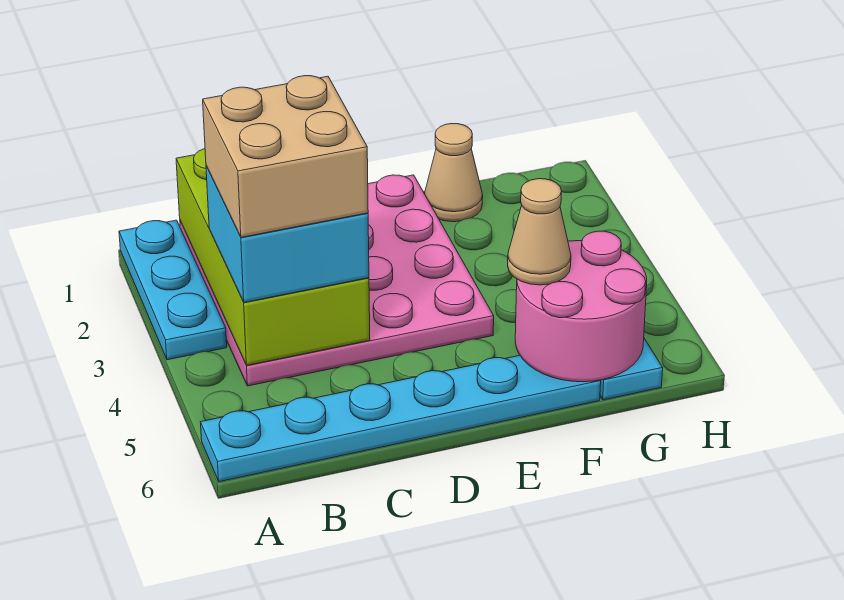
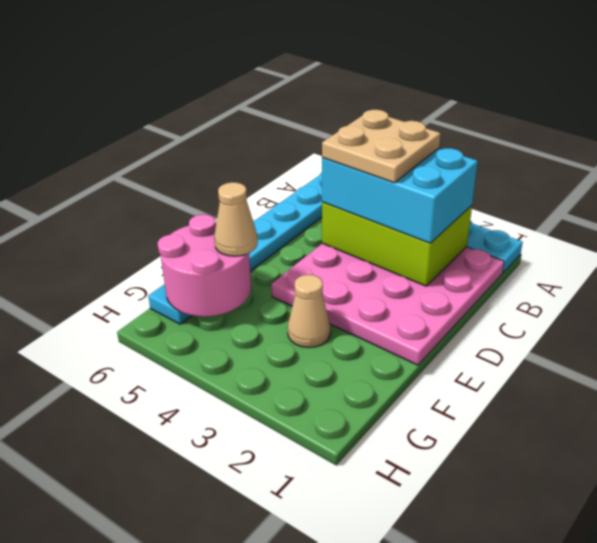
lime brick B1:C4 level 2 -> lime brick B2:C4 level 2
cyan brick B3:C4 level 3 -> cyan brick B2:C4 level 3
tan brick B3:C4 level 4 -> tan plate B3:C4 level 4
tan cone F1 level 1 -> tan cone F3 level 1

